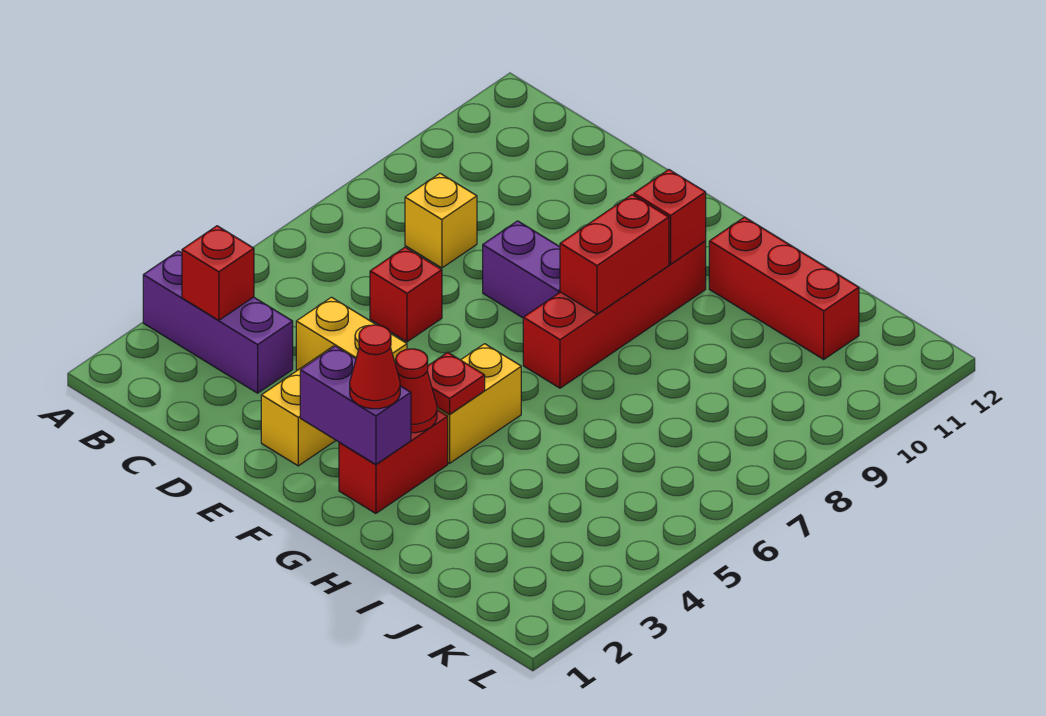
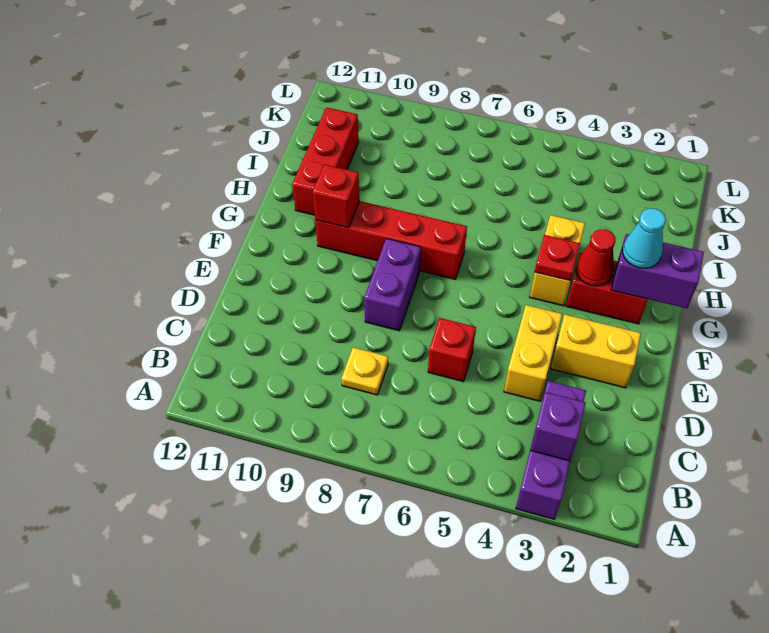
red brick B3 level 2 -> purple brick B3 level 2
yellow brick C8 level 1 -> yellow plate C8 level 1
purple brick F2:G2 level 2 -> purple brick G1:G2 level 2
red cone G2 level 3 -> cyan cone G2 level 3
yellow brick G4:G5 level 1 -> yellow brick G4:H4 level 1
red brick G8:G9 level 2 -> none

